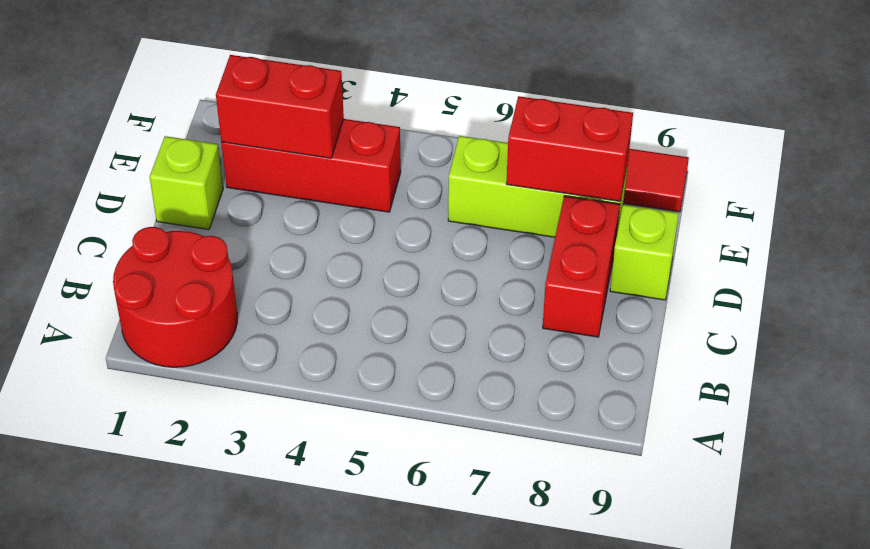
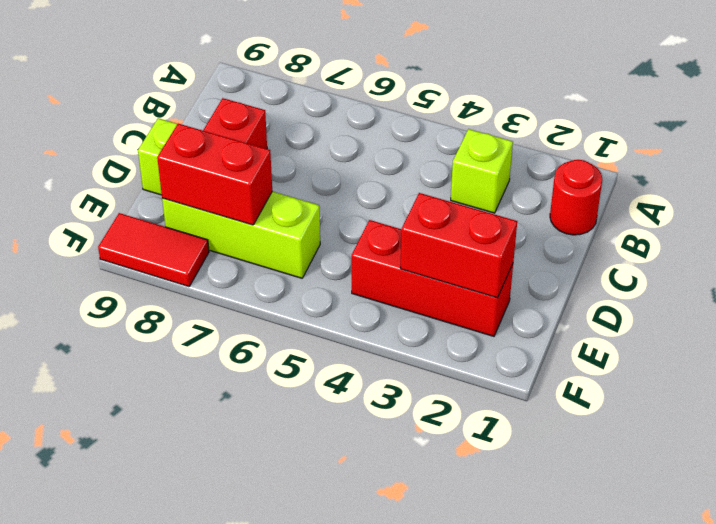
red round brick A1:B2 level 1 -> red round brick B1 level 1
lime brick D1 level 1 -> lime brick B3 level 1

